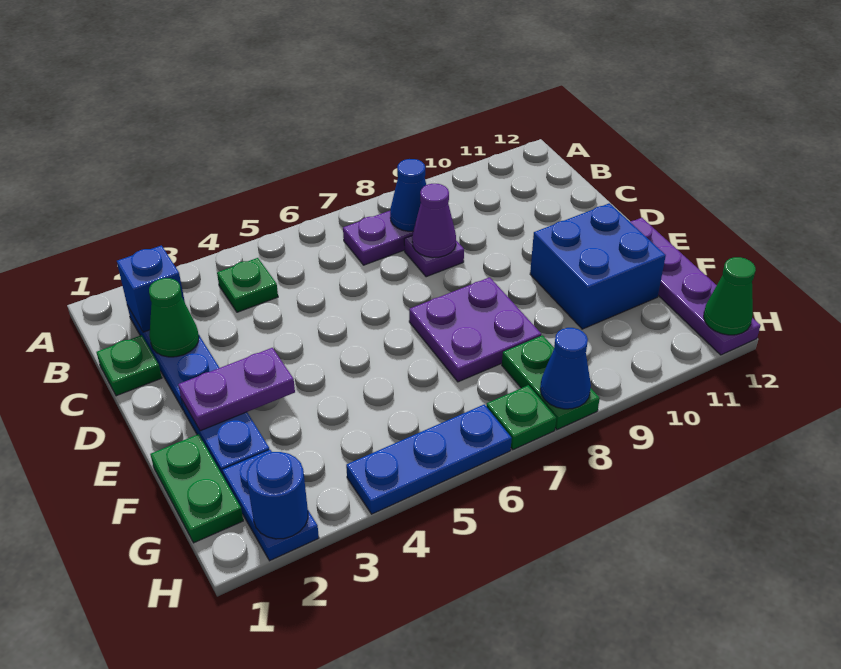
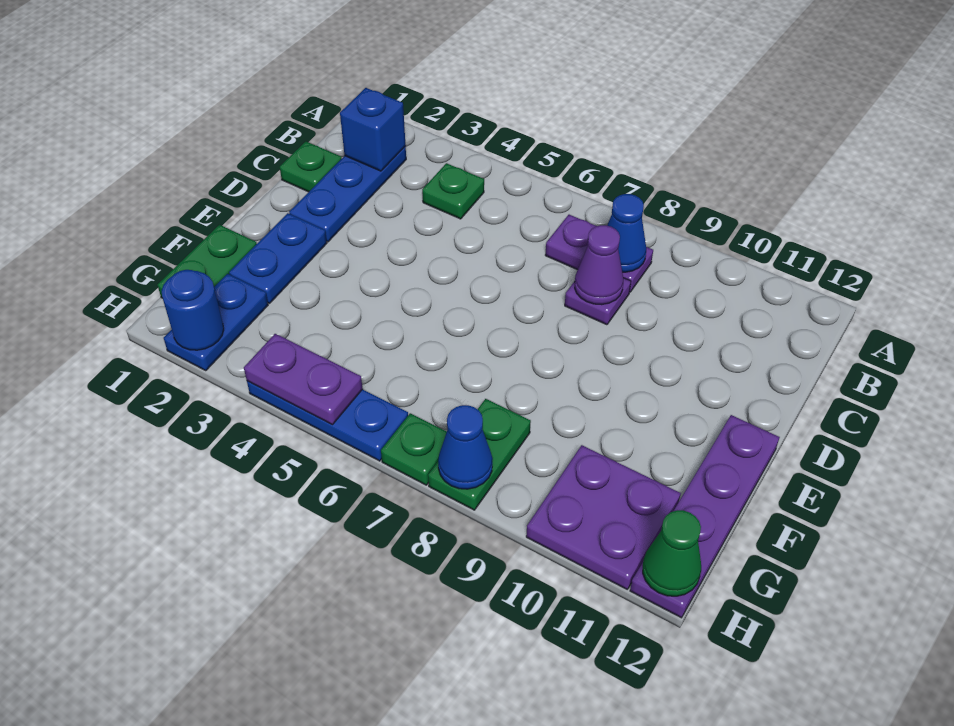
green cone C2 level 2 -> none
purple plate E2:E3 level 2 -> purple plate H4:H5 level 2
purple plate E7:F8 level 1 -> purple plate G10:H11 level 1
blue brick E10:F11 level 1 -> none

